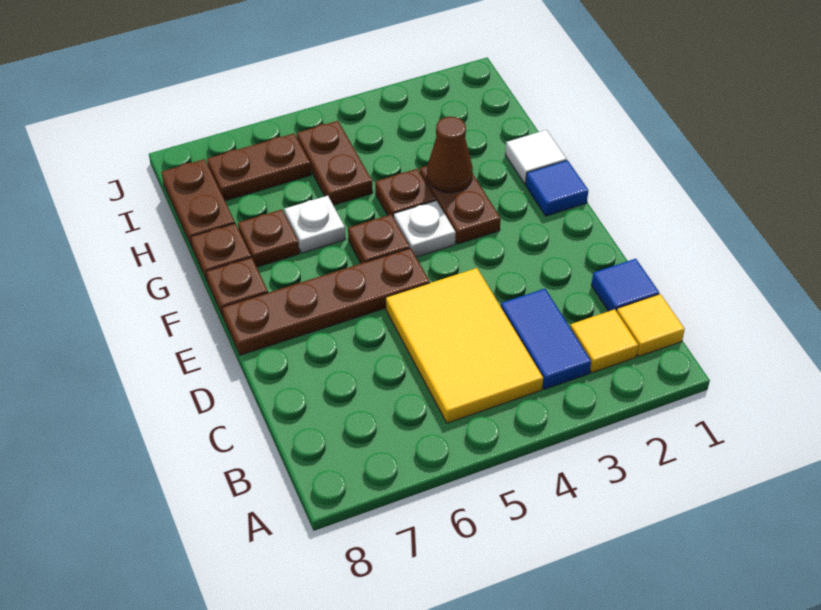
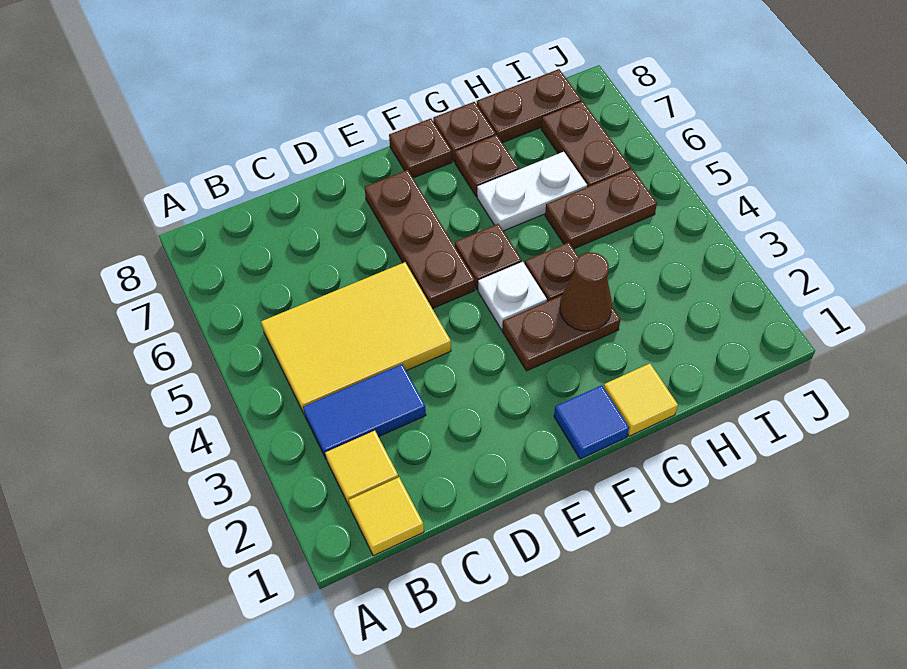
blue tile C1 level 1 -> none
brown plate E5:E8 level 1 -> brown plate E5:E7 level 1
white tile G1 level 1 -> yellow tile G1 level 1
white plate G6 level 1 -> white plate G6:H6 level 1

